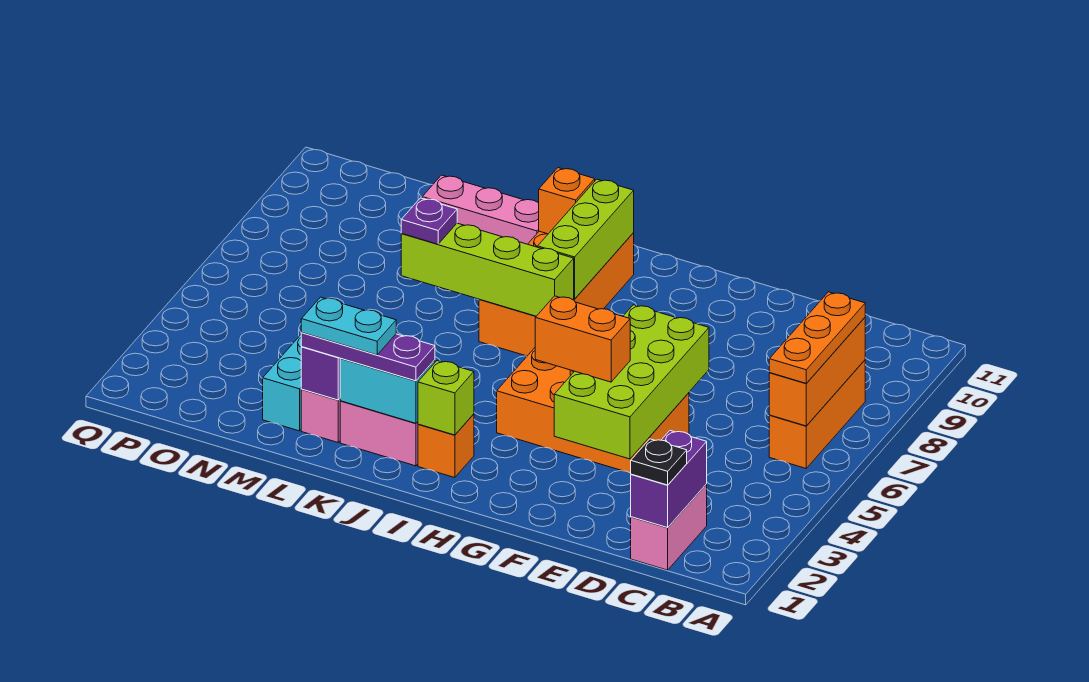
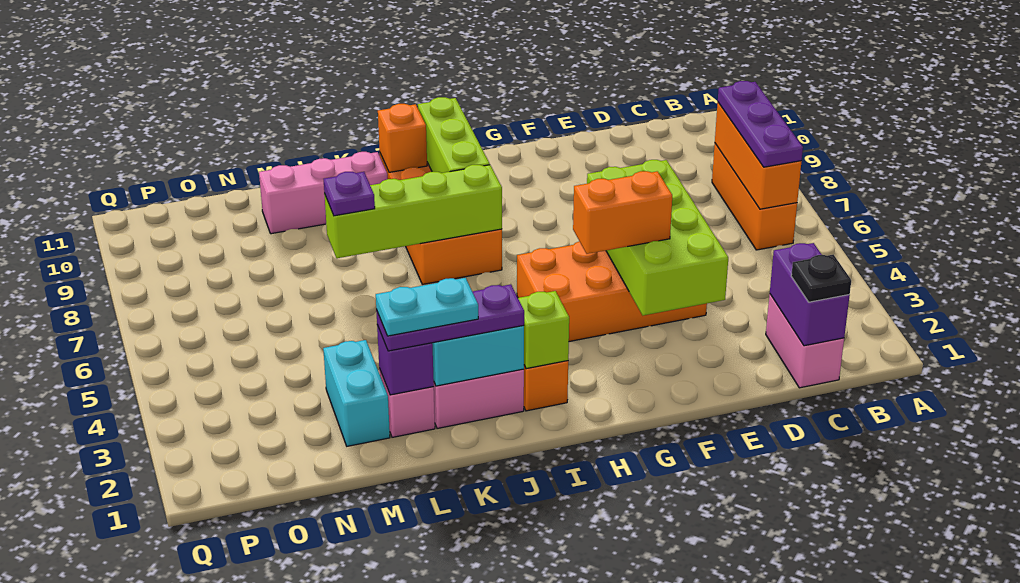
orange plate B6:B8 level 3 -> purple plate B6:B8 level 3

